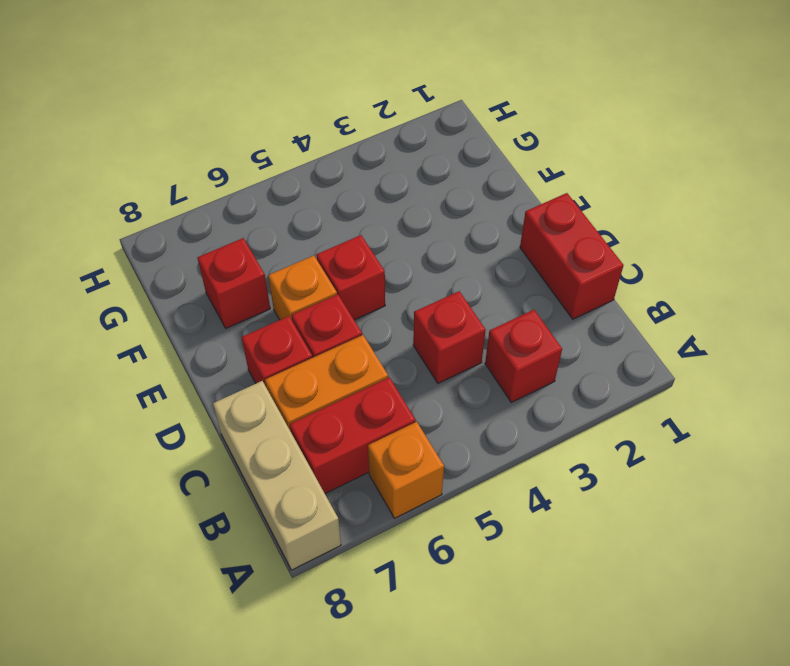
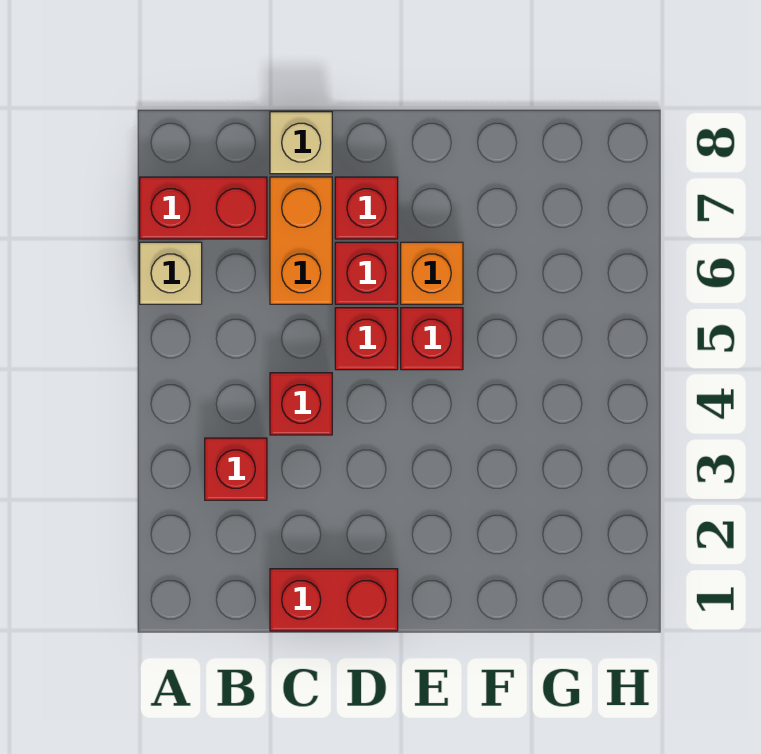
orange brick A6 level 1 -> tan brick A6 level 1
tan brick A8:C8 level 1 -> tan brick C8 level 1
red brick B6:B7 level 1 -> red brick A7:B7 level 1
red brick F7 level 1 -> red brick D5 level 1

